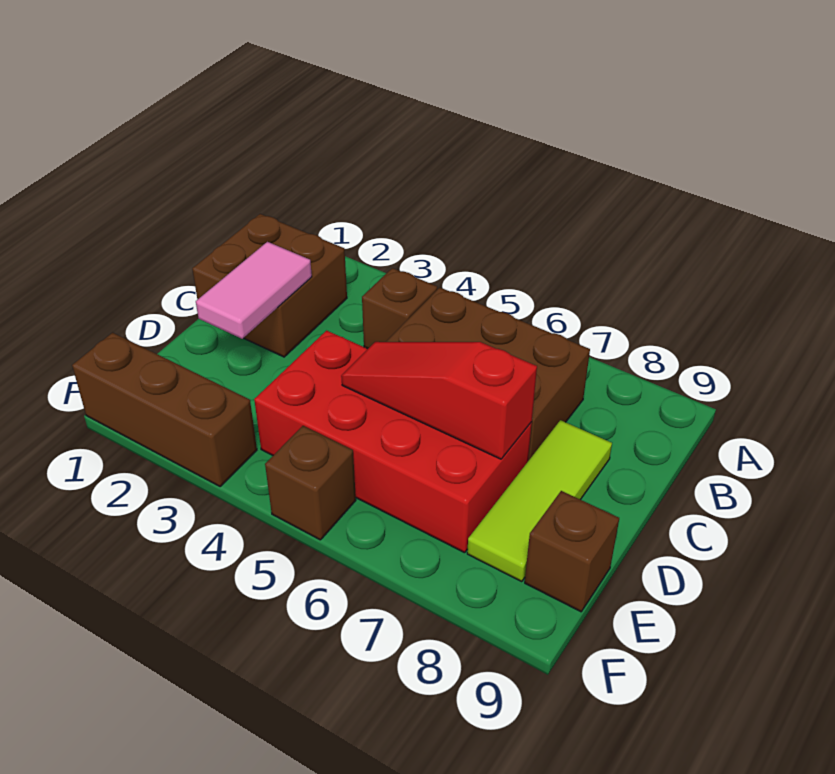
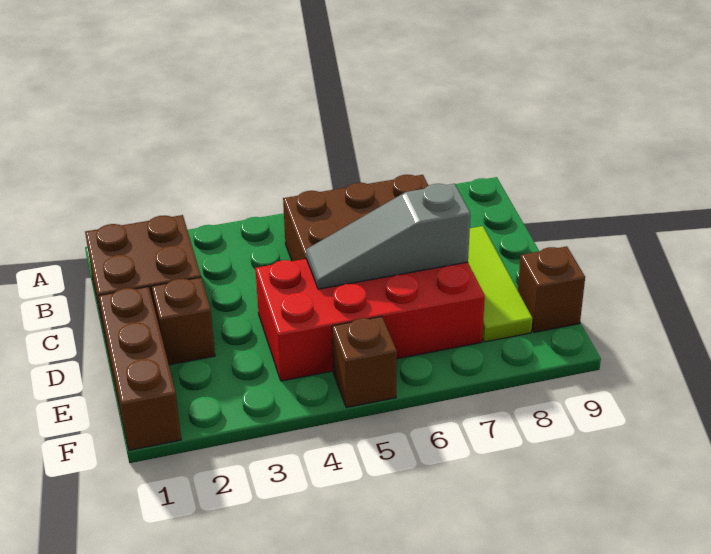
brown brick B4 level 1 -> brown brick D2 level 1
pink tile C2:D2 level 2 -> none
red slope D5:D7 level 2 top 7 -> grey slope D5:D7 level 2 top 7
brown brick F1:F3 level 1 -> brown brick D1:F1 level 1

